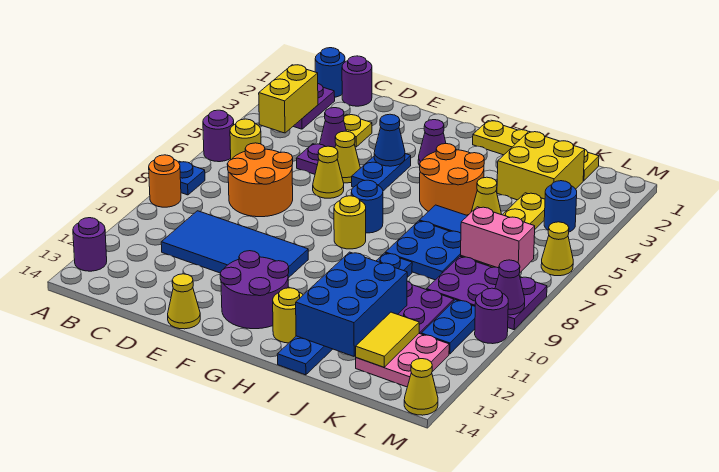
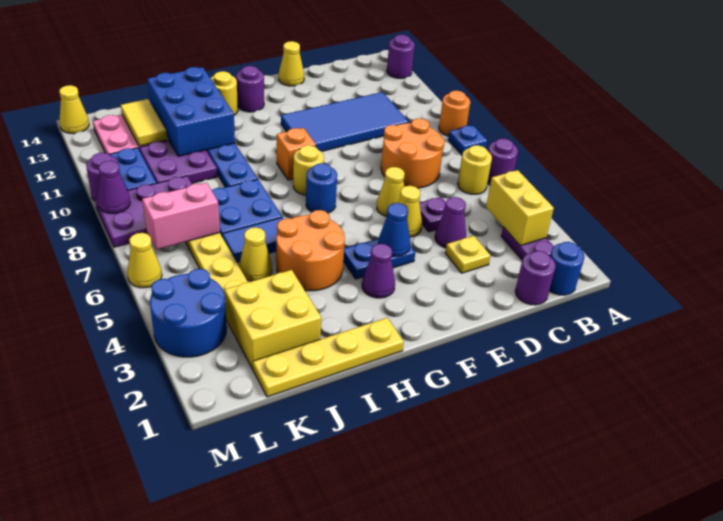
blue plate F4:F5 level 1 -> blue plate F4:G4 level 1
purple round brick F12:G13 level 1 -> purple round brick G13 level 1
none -> orange brick G9 level 1
blue round brick L4 level 1 -> blue round brick L3:M4 level 1

